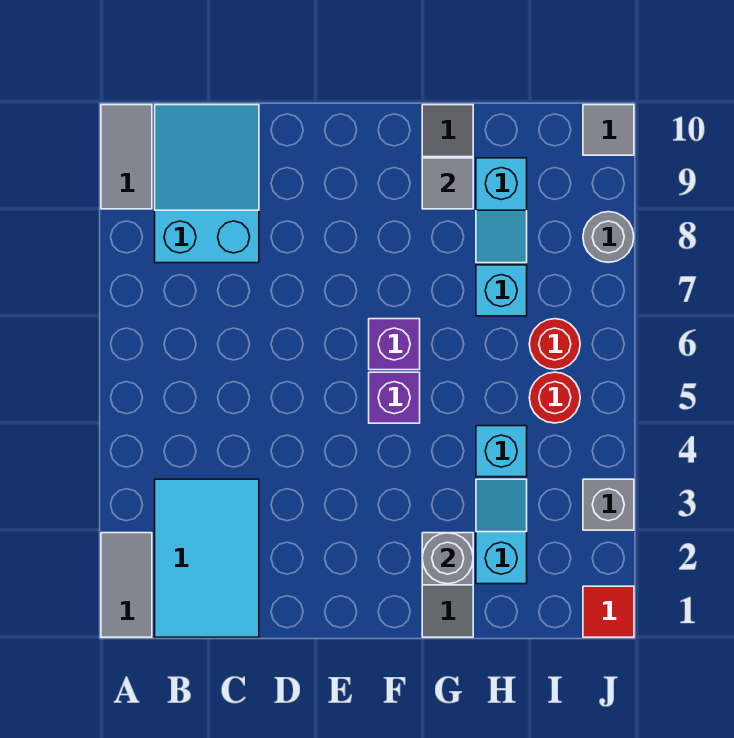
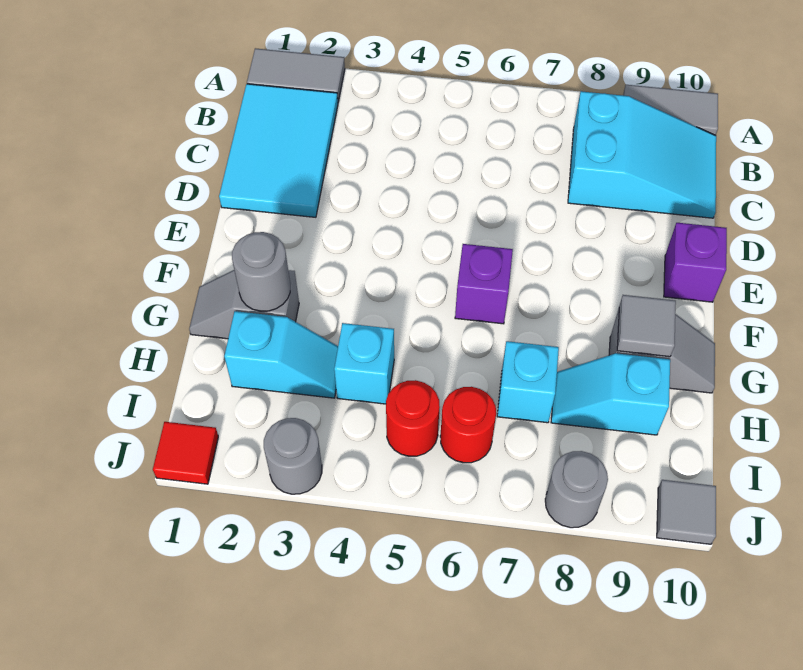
cyan tile B1:C3 level 1 -> cyan tile B1:D2 level 1
purple brick F5 level 1 -> purple brick E10 level 1
grey brick J3 level 1 -> grey round brick J3 level 1

